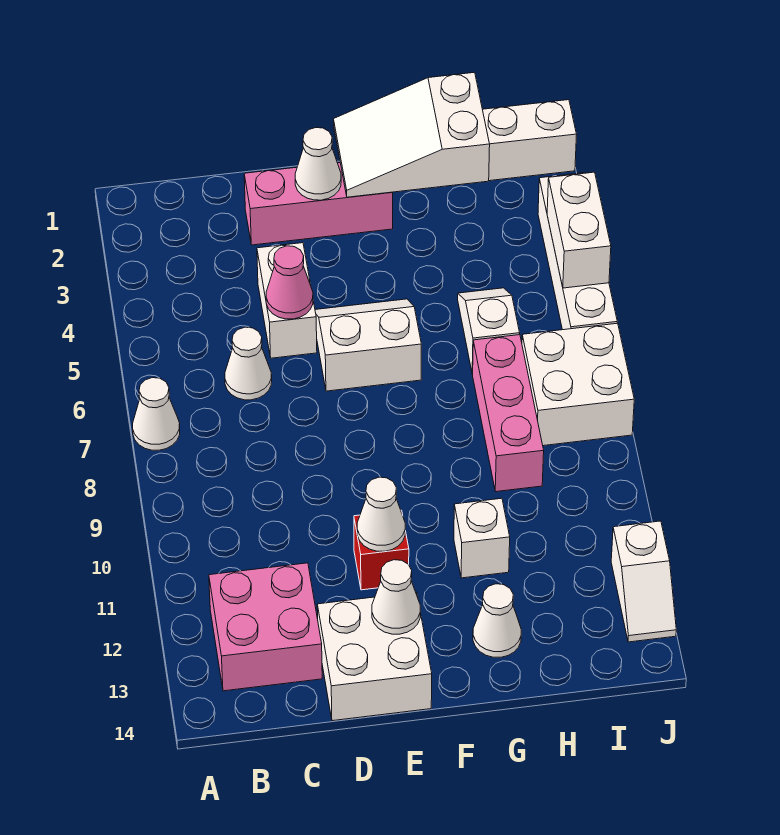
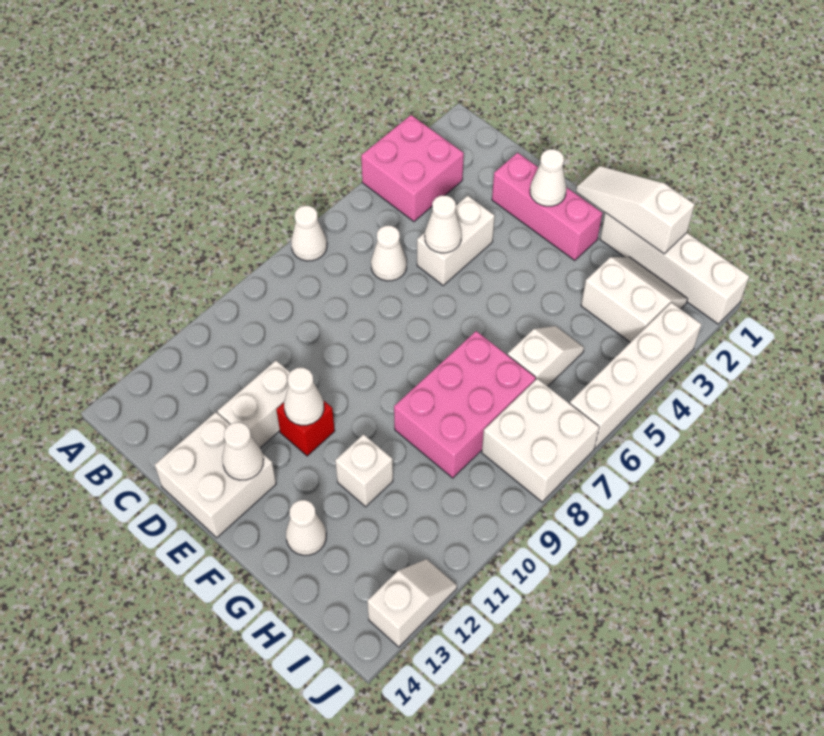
pink brick B12:C13 level 1 -> pink brick A3:B4 level 1
pink cone D5 level 2 -> white cone D5 level 2
white slope E5:F6 level 1 top 6 -> white slope H2:I3 level 1 top 3
white slope F1:H2 level 2 top H -> white slope F1:H1 level 2 top H
pink brick H7:H9 level 1 -> pink brick G7:H9 level 1
white brick J4:J5 level 2 -> white brick D11:D12 level 1
white slope J12:J13 level 1 top 12 -> white slope J12:J13 level 1 top 13

